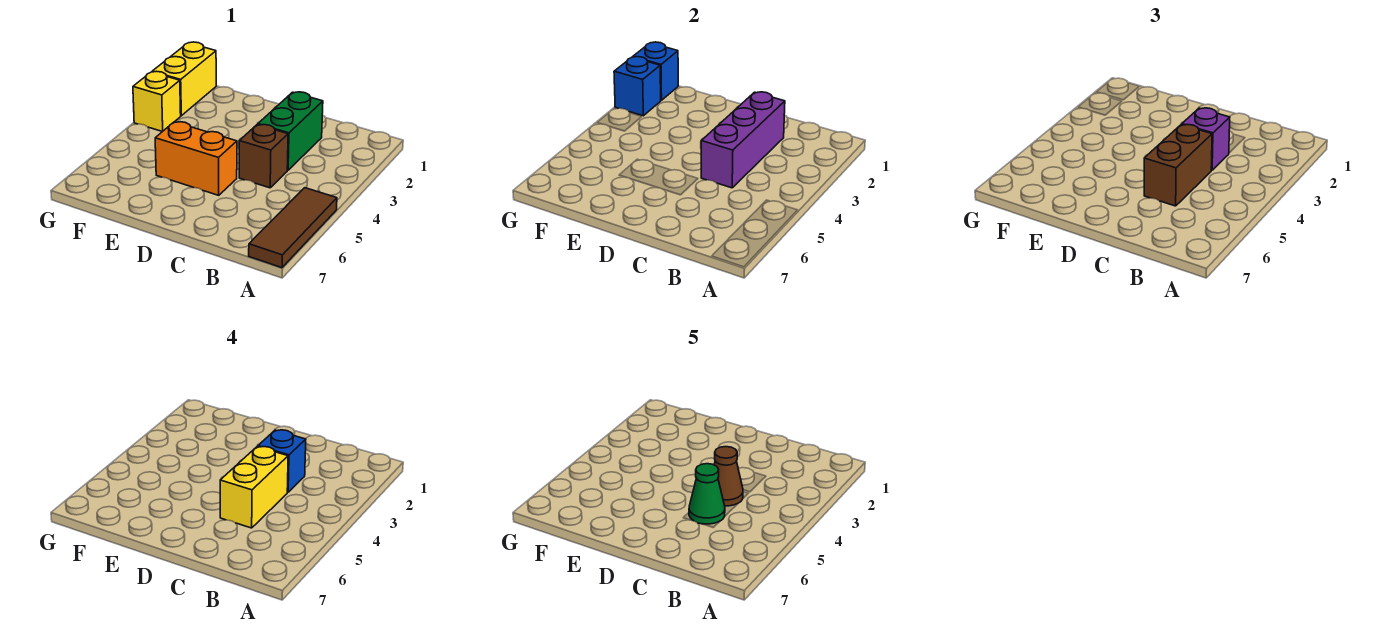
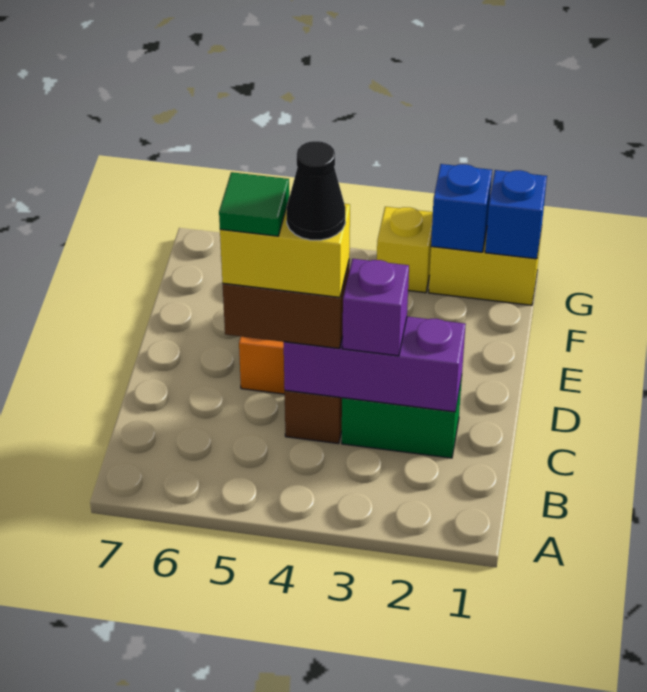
brown tile A5:A7 level 1 -> none
blue brick C3 level 4 -> none
brown cone C4 level 5 -> black cone C4 level 5
green cone C5 level 5 -> green tile C5 level 5

